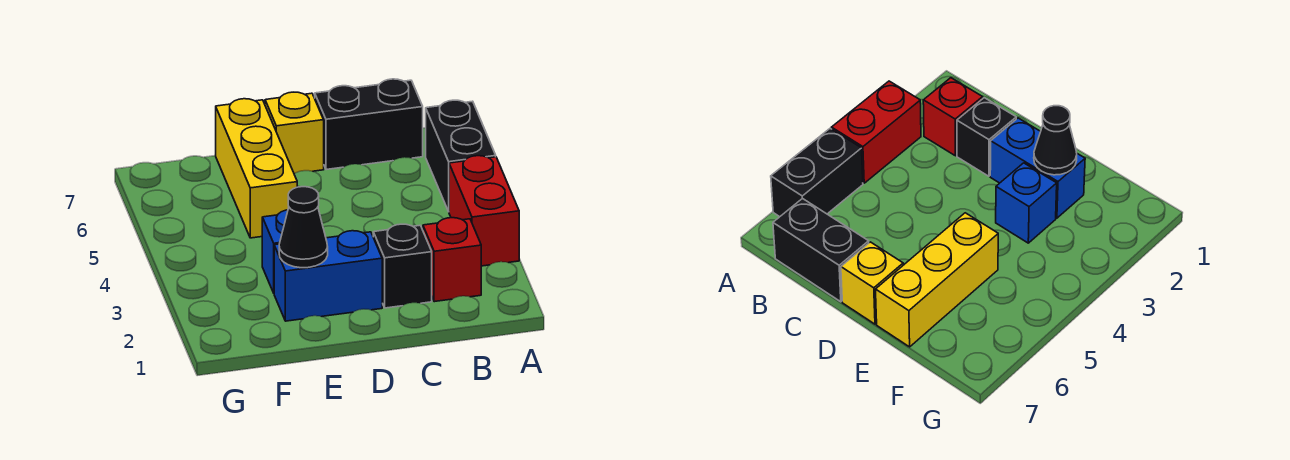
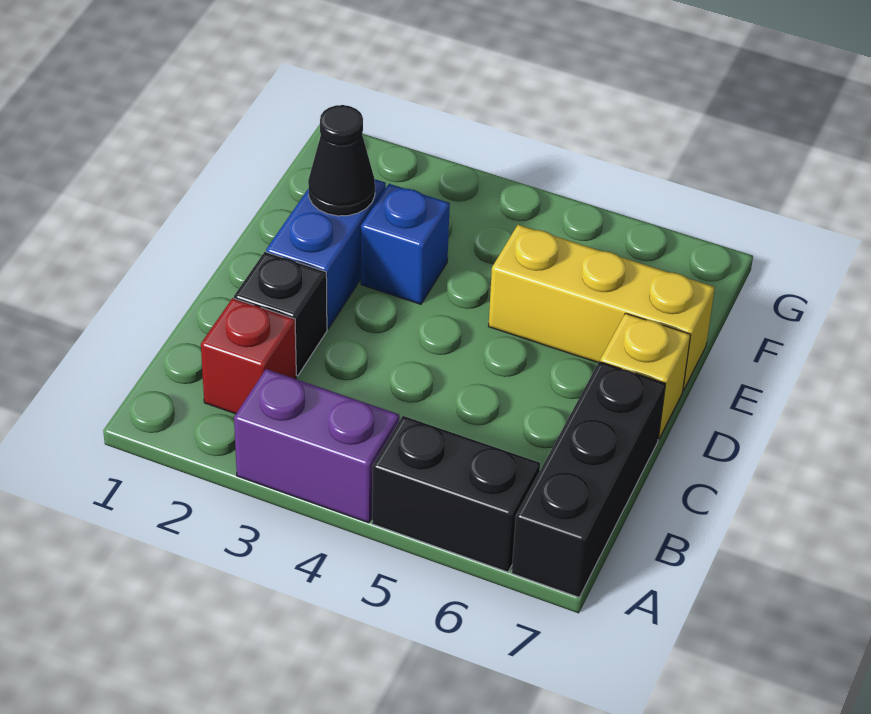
red brick A3:A4 level 1 -> purple brick A3:A4 level 1
black brick B7:C7 level 1 -> black brick A7:C7 level 1

